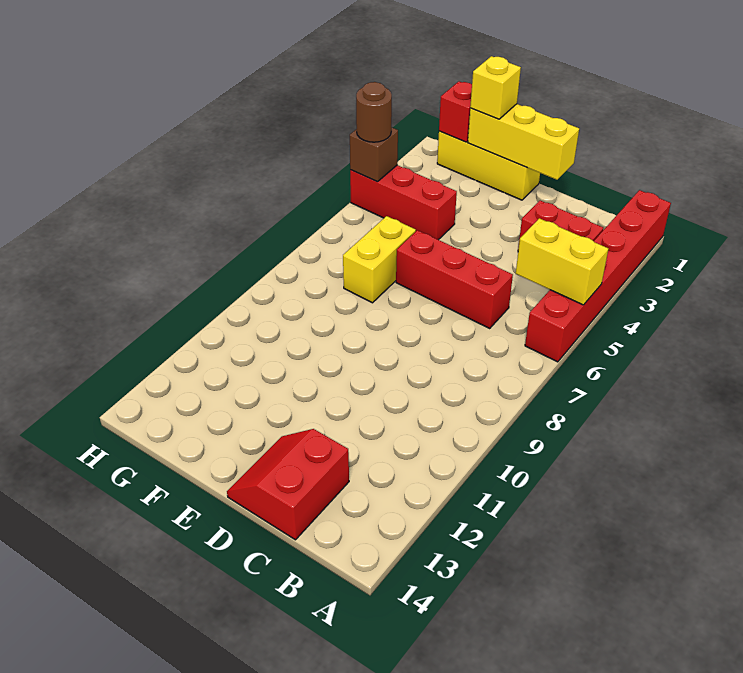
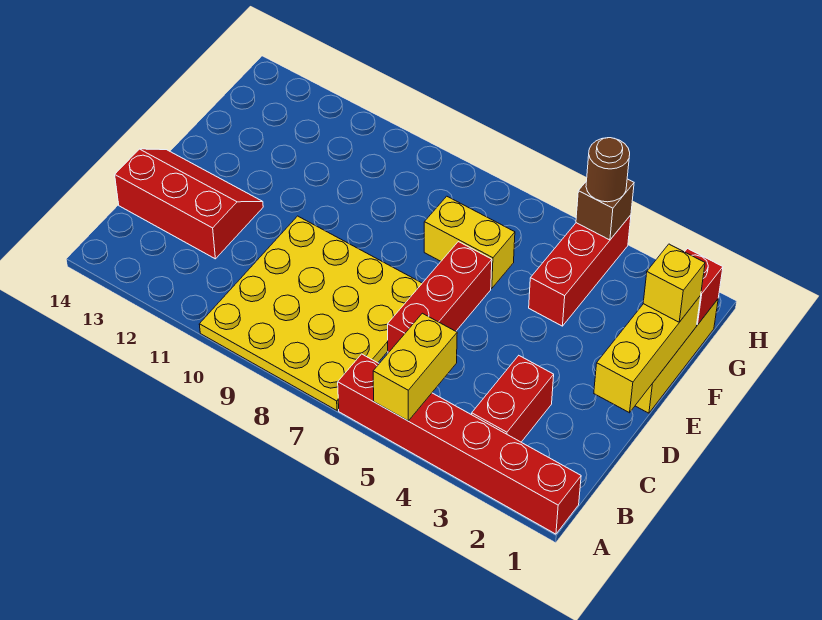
none -> yellow plate A7:D10 level 1
red slope C13:D14 level 1 top C -> red slope C12:D14 level 1 top C

